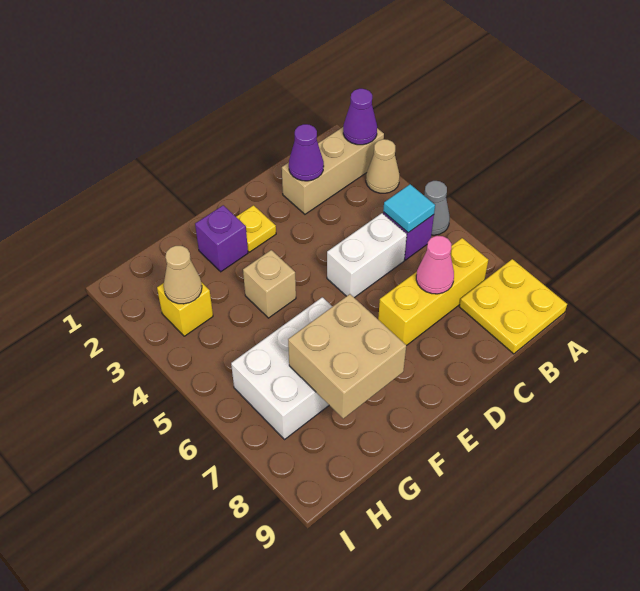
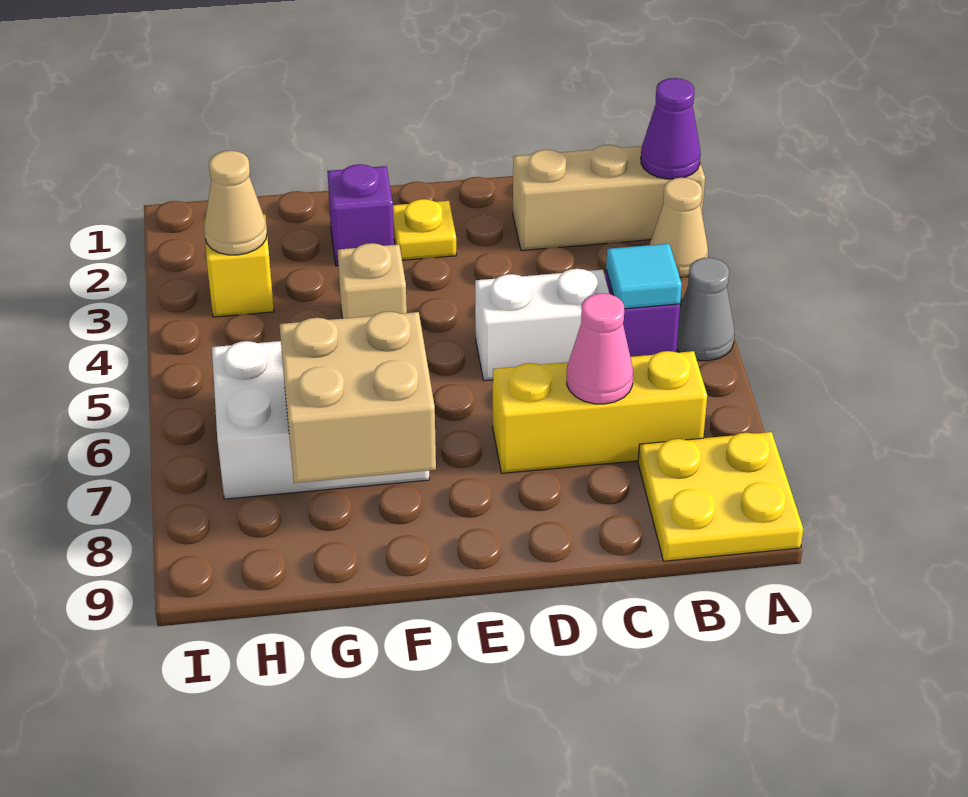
purple cone C2 level 2 -> none

